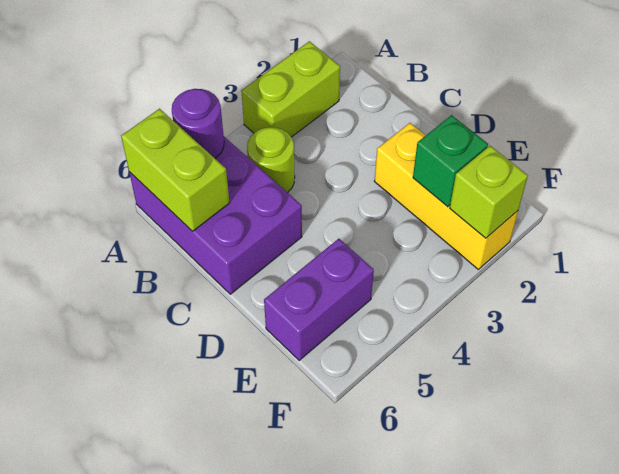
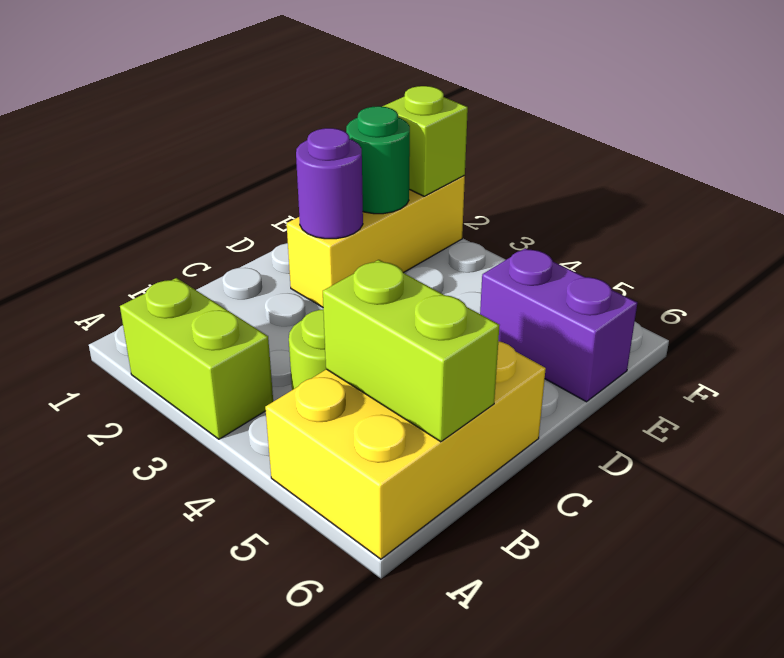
purple brick A5:C6 level 1 -> yellow brick A5:C6 level 1
purple round brick A5 level 2 -> purple round brick D2 level 2
lime brick A6:B6 level 2 -> lime brick B5:B6 level 2
green brick E2 level 2 -> green round brick E2 level 2

